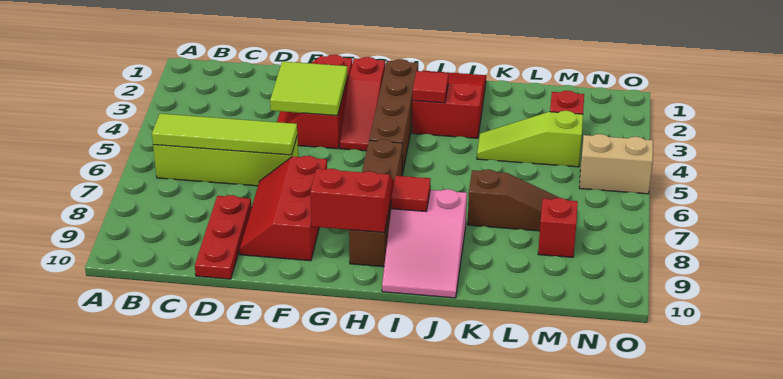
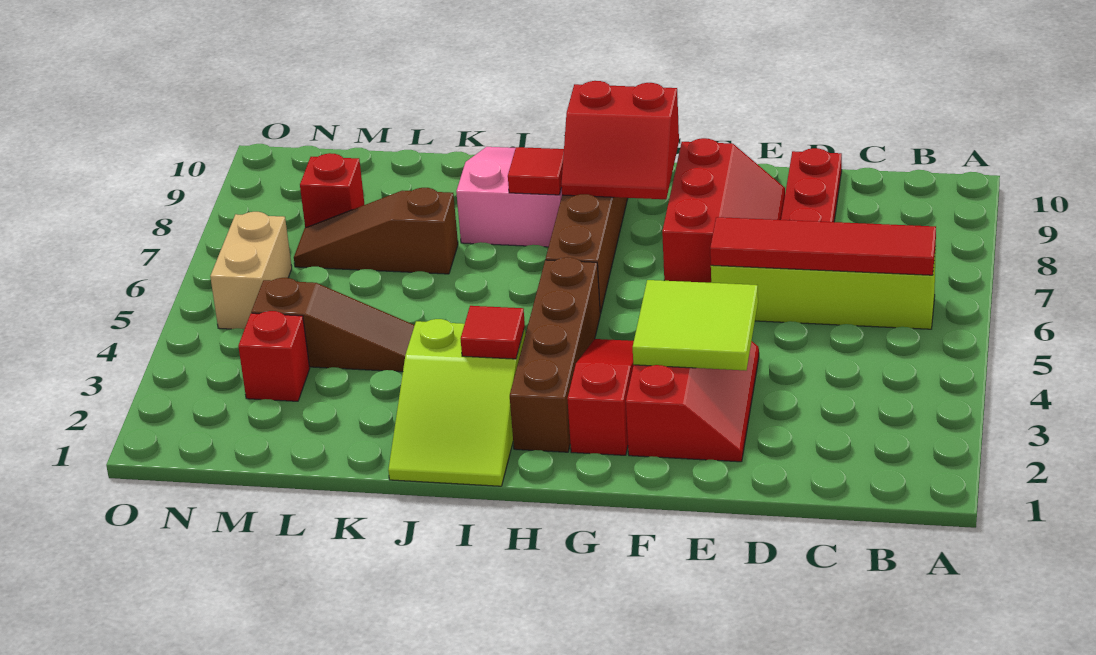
lime tile B6:E6 level 2 -> red tile B6:E6 level 2
red slope I1:J3 level 1 top 3 -> lime slope I1:J3 level 1 top 3
lime slope K4:M4 level 1 top M -> brown slope K4:M4 level 1 top M
tan brick N5:O5 level 1 -> tan brick N5:N6 level 1

